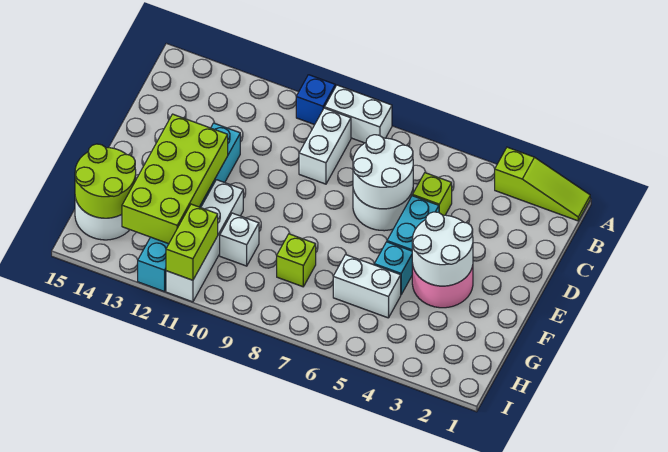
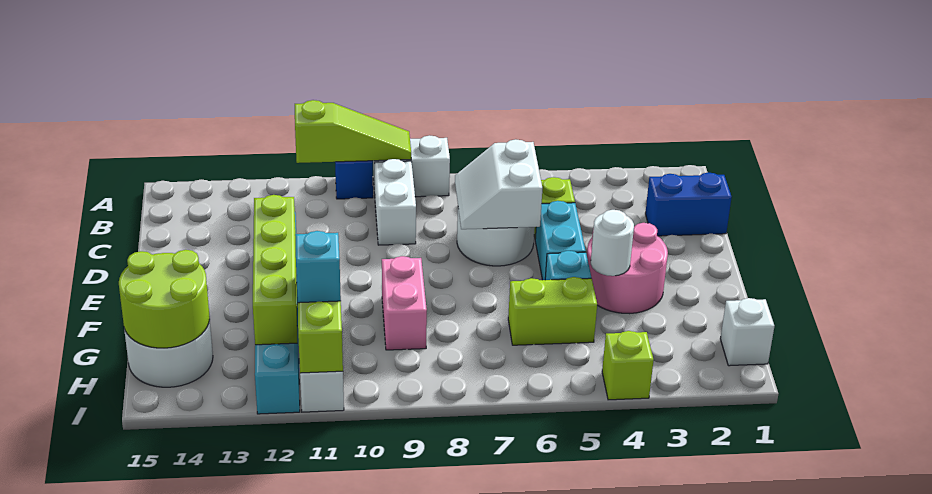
lime slope A1:A3 level 1 top 3 -> lime slope A9:A11 level 2 top 11
none -> blue brick C1:C2 level 1
white round brick C6:D7 level 2 -> white slope C6:D7 level 2 top 6
white round brick E3:F4 level 2 -> white round brick F4 level 2
lime brick E12:H13 level 2 -> lime brick E12:H12 level 2
none -> pink brick F9:G9 level 1
white brick G5:G6 level 1 -> lime brick G5:G6 level 1
lime brick G8 level 1 -> lime brick I4 level 1
white brick G10 level 1 -> white brick H1 level 1
none -> cyan brick H11 level 3

